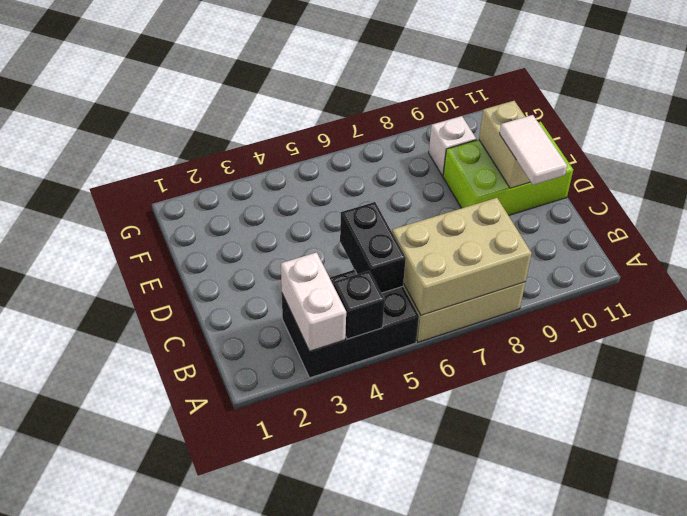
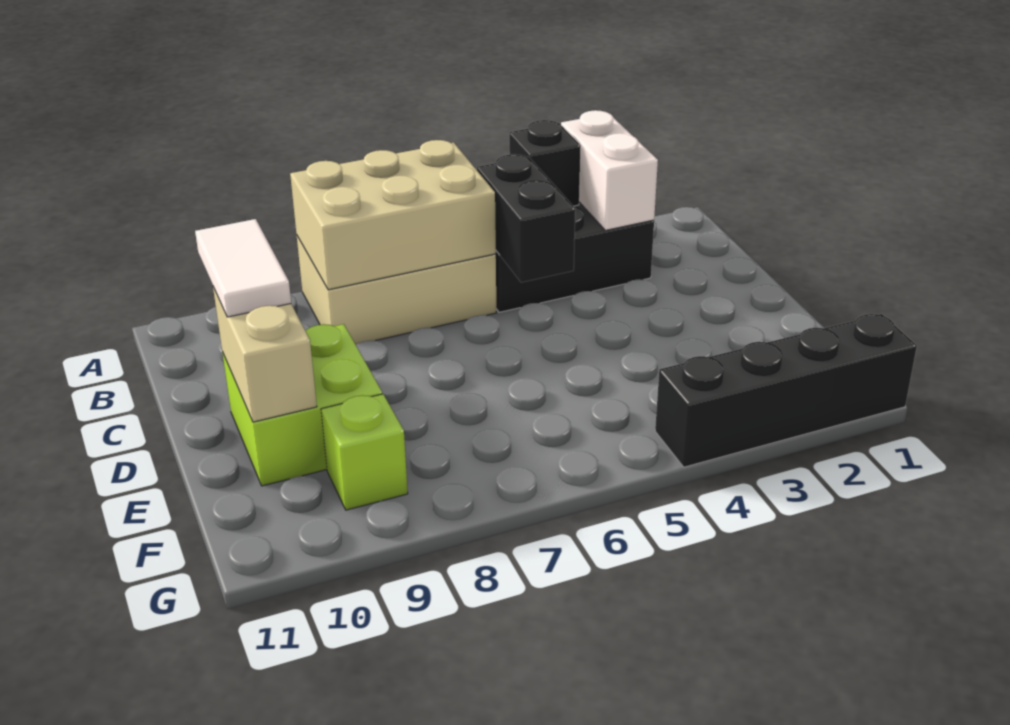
lime brick D9:E11 level 1 -> lime brick D9:E10 level 1
white brick F9 level 1 -> lime brick F9 level 1
none -> black brick G1:G4 level 1

